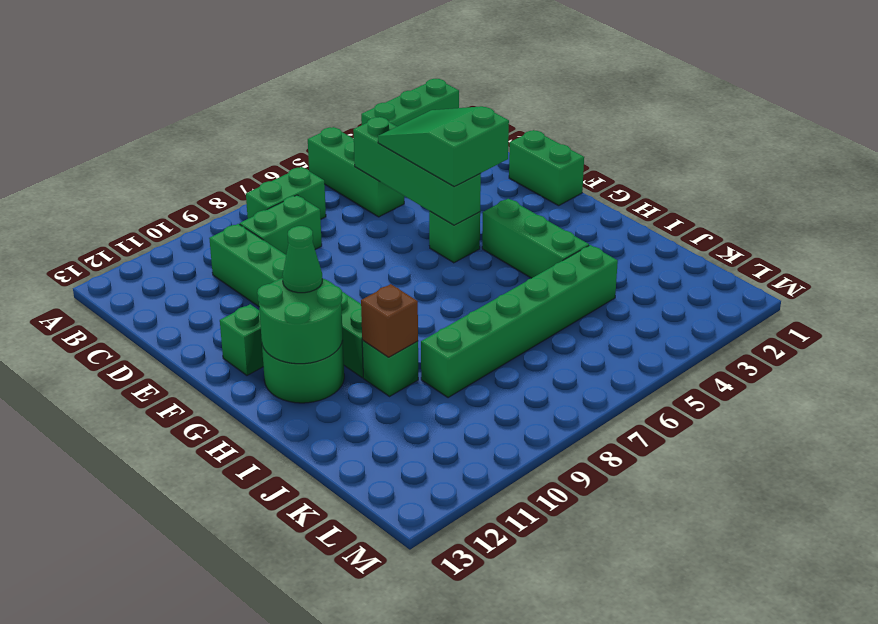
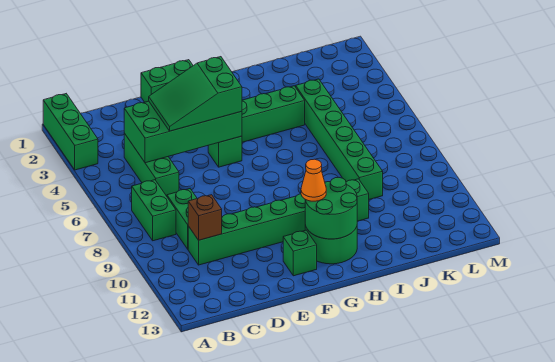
green brick A5:C5 level 1 -> green brick C4:C6 level 1
green brick C5:F5 level 2 -> green brick C4:F5 level 2
green cone G11 level 3 -> orange cone G11 level 3
brown brick I10 level 2 -> brown brick C10 level 2

